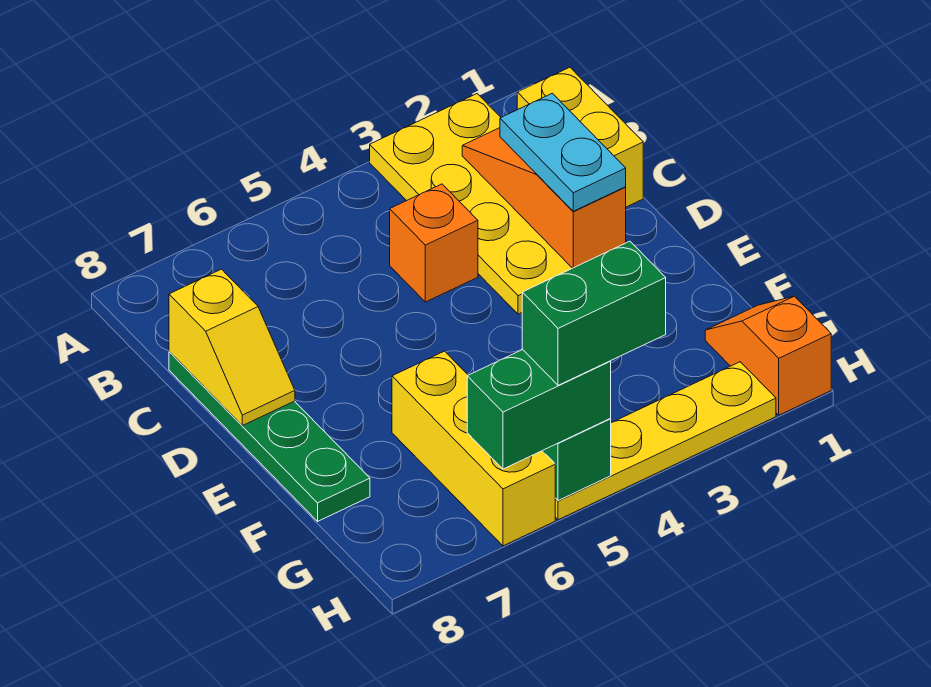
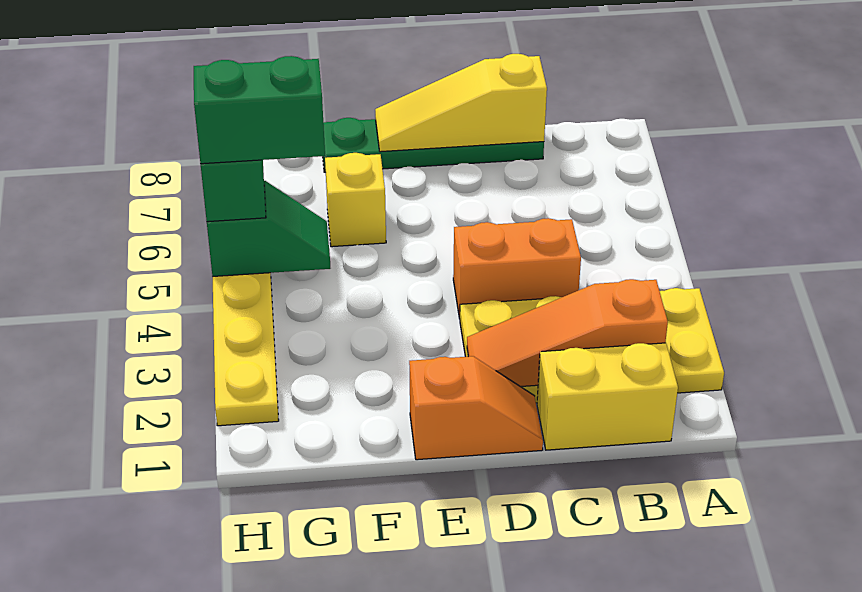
orange slope B2:D2 level 2 top D -> orange slope B2:D2 level 2 top B
cyan plate C2:D2 level 3 -> none
orange brick C4 level 1 -> orange brick C4:D4 level 1
yellow slope C8:D8 level 2 top C -> yellow slope C8:E8 level 2 top C
yellow brick F6:H6 level 1 -> yellow brick F6 level 1
orange slope G1:H1 level 1 top H -> orange slope D1:E1 level 1 top E
green brick H4:H5 level 4 -> green brick G5:H5 level 4

